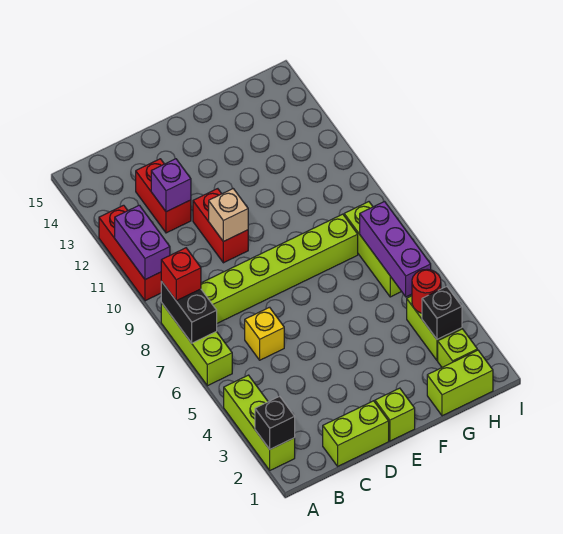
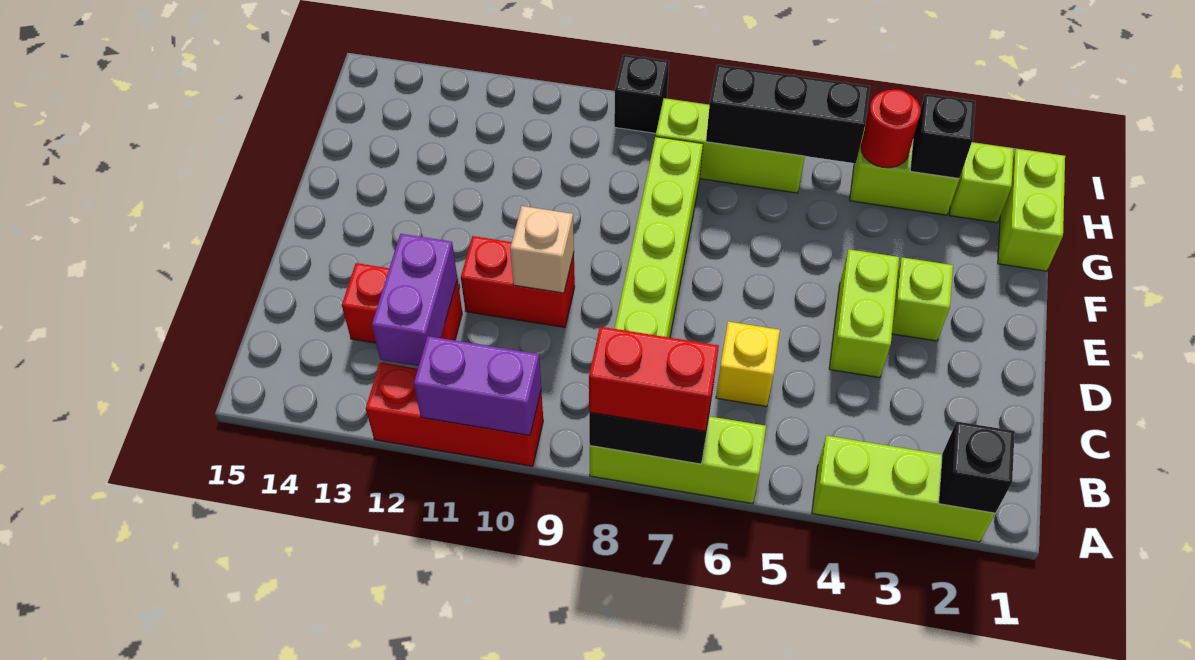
red brick A8 level 3 -> red brick A7:A8 level 3
lime brick C1:D1 level 1 -> lime brick D4:E4 level 1
purple brick C12 level 2 -> purple brick B12:C12 level 2
lime brick E1 level 1 -> lime brick E3 level 1
purple brick H5:H7 level 2 -> black brick H5:H7 level 2
none -> black brick I9 level 1

